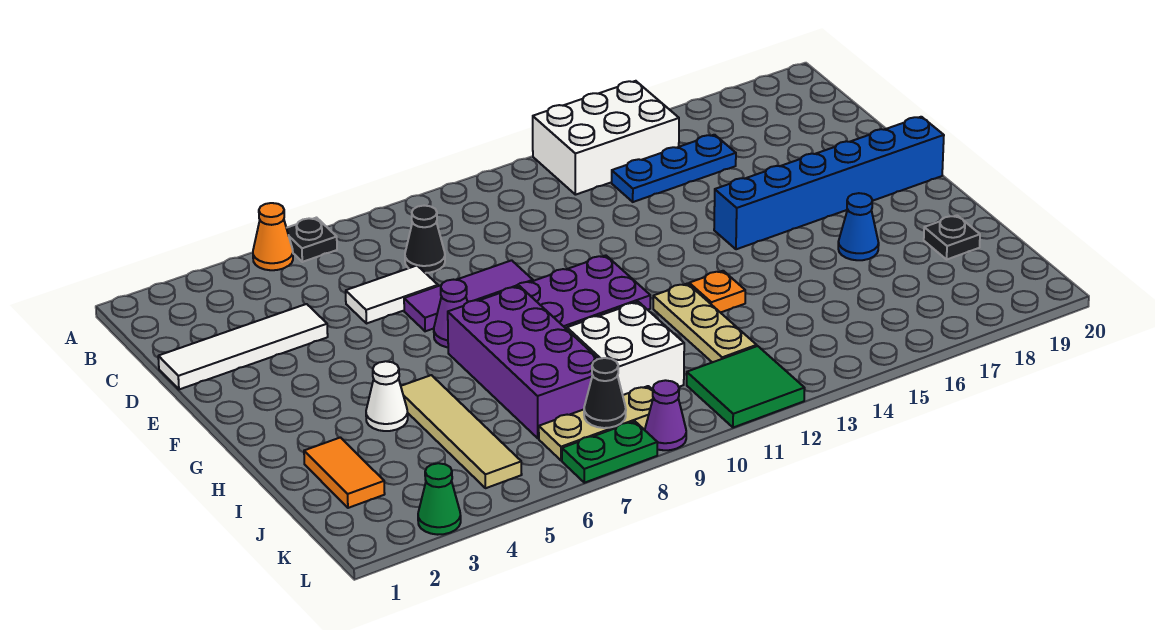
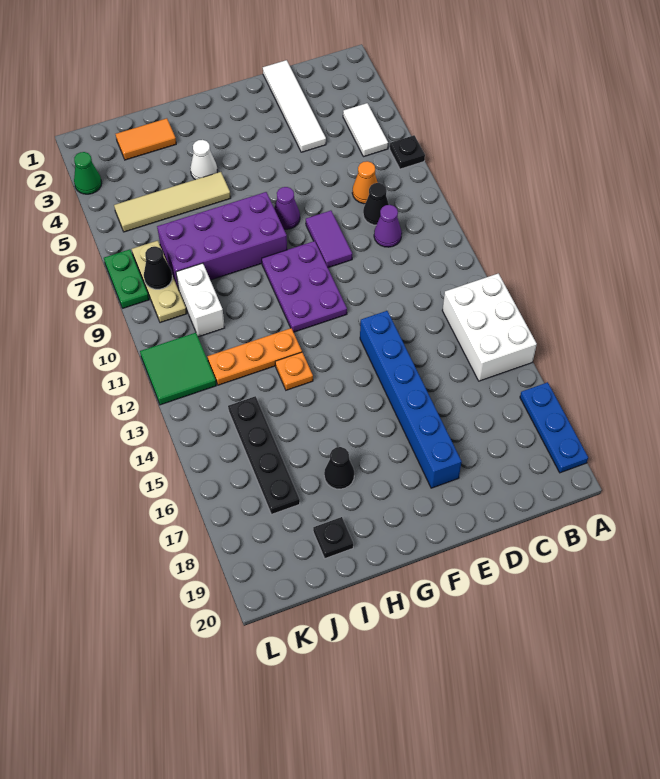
orange cone A5 level 1 -> orange cone C7 level 1
blue plate C14:C16 level 1 -> blue plate A17:A19 level 1
white tile D6:D7 level 1 -> white tile B4:B5 level 1
purple tile E7:E9 level 1 -> purple tile E8:E9 level 1
blue brick F15:F20 level 1 -> blue brick E13:E18 level 1
tan plate H12:J12 level 1 -> orange plate H12:J12 level 1
blue cone H17 level 1 -> black cone H17 level 1
white brick I9:J10 level 1 -> white brick J9:J10 level 1
none -> black plate J14:J17 level 1
purple cone L9 level 1 -> purple cone C9 level 1

